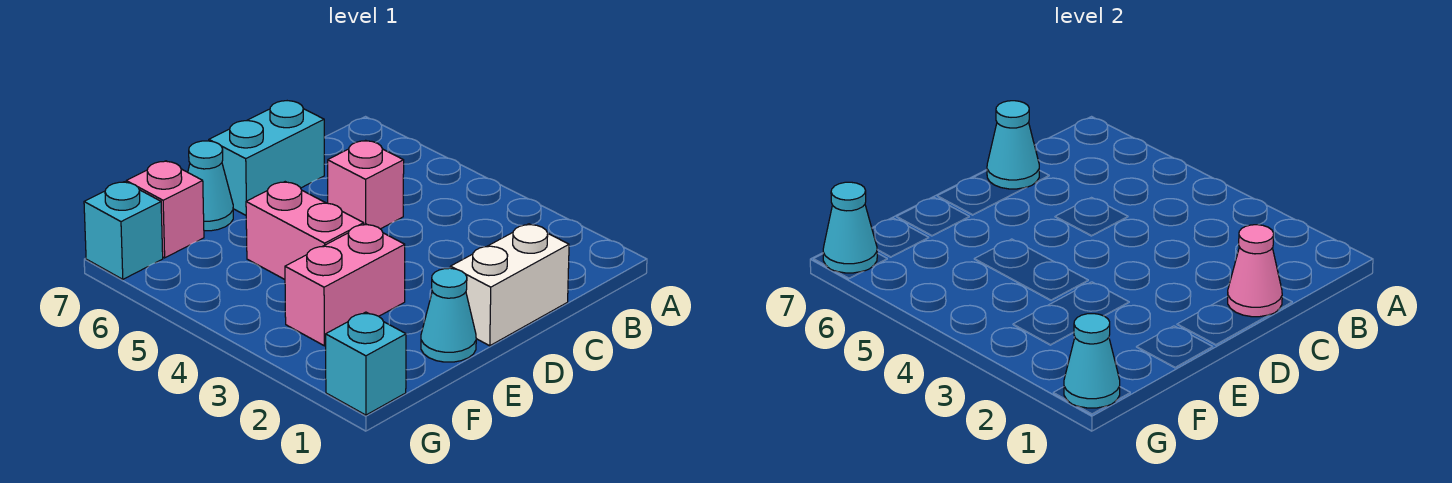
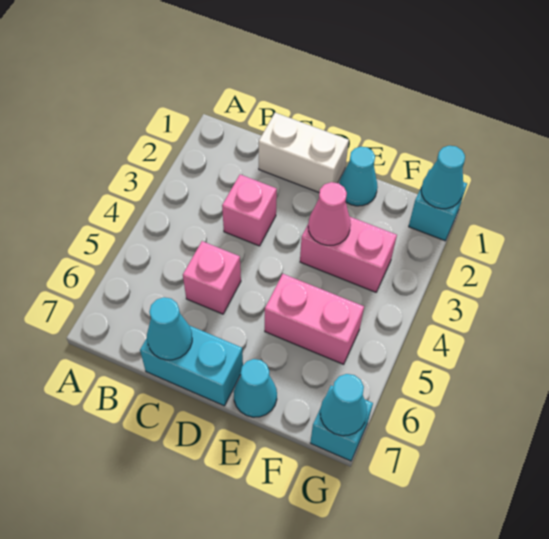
pink cone C1 level 2 -> pink cone E3 level 2
pink brick E4:E5 level 1 -> pink brick E5:F5 level 1
pink brick F7 level 1 -> pink brick C3 level 1

